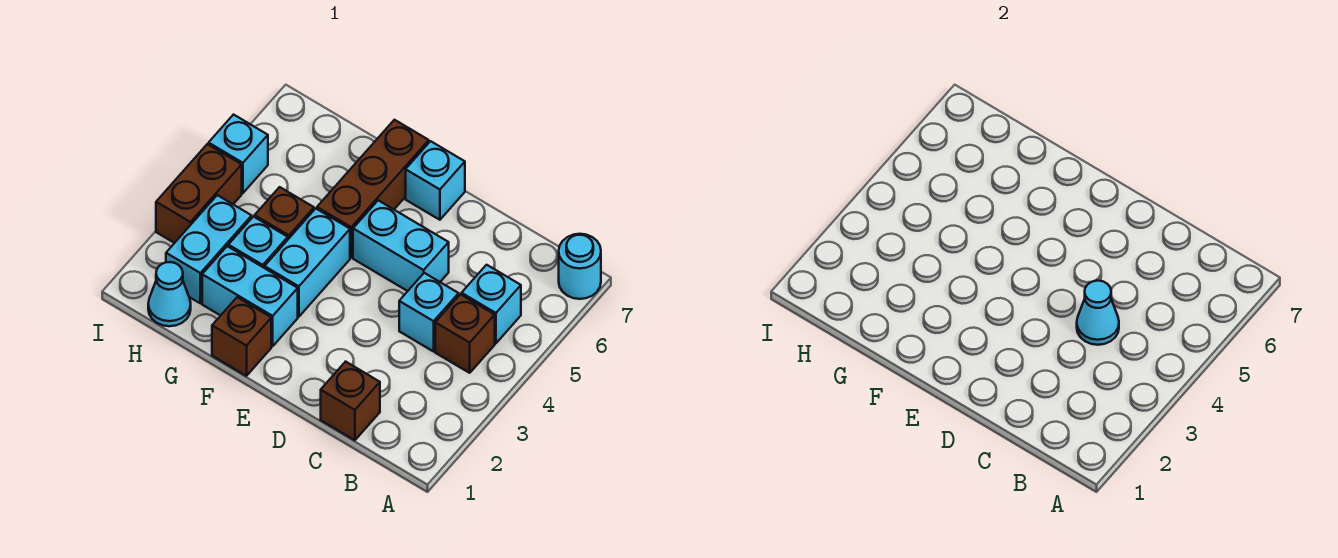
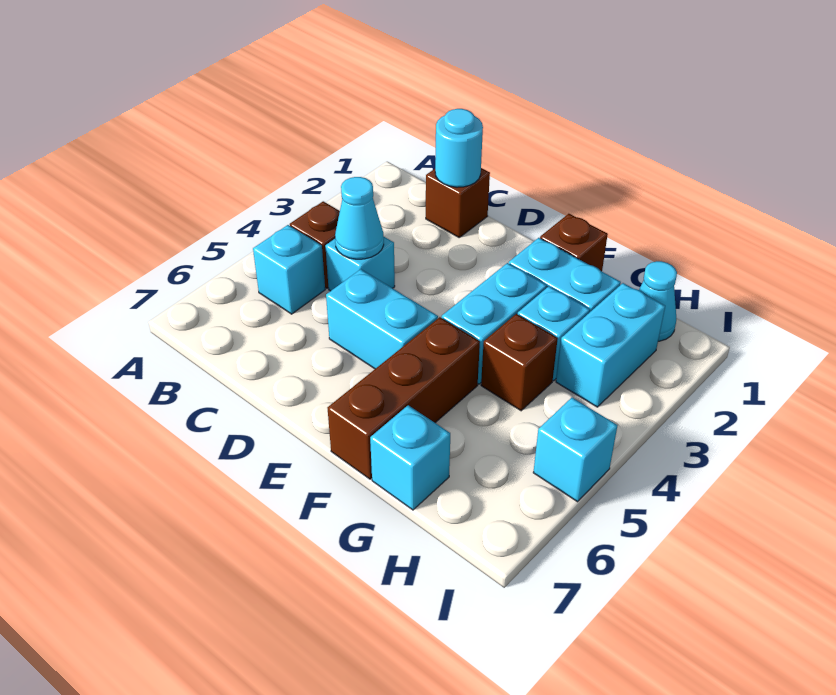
cyan round brick A7 level 1 -> cyan round brick C1 level 2
cyan brick E7 level 1 -> cyan brick G7 level 1
brown brick I3:I4 level 1 -> none

